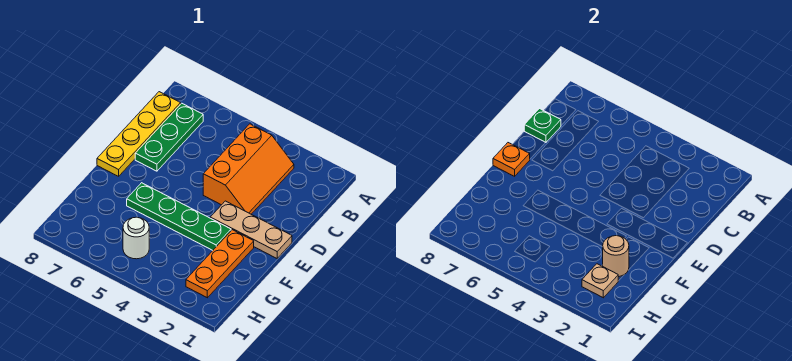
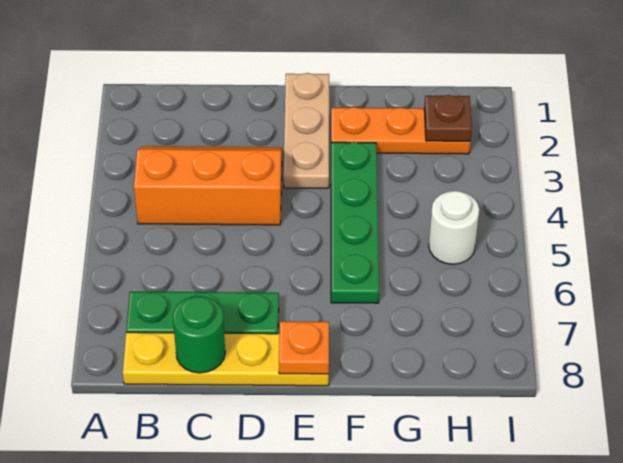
green plate C8 level 2 -> green round brick C8 level 2
tan round brick G2 level 2 -> none
tan plate H2 level 2 -> brown plate H2 level 2

